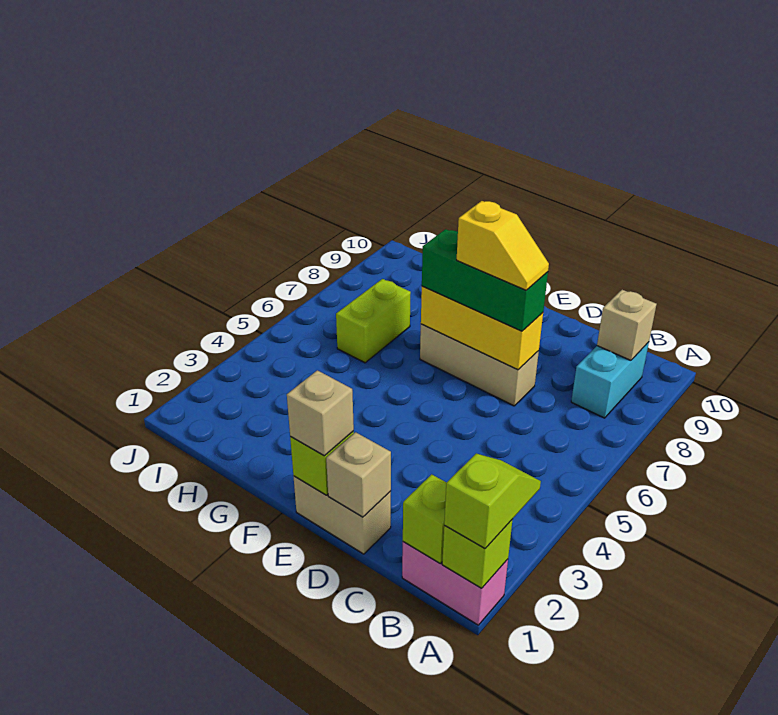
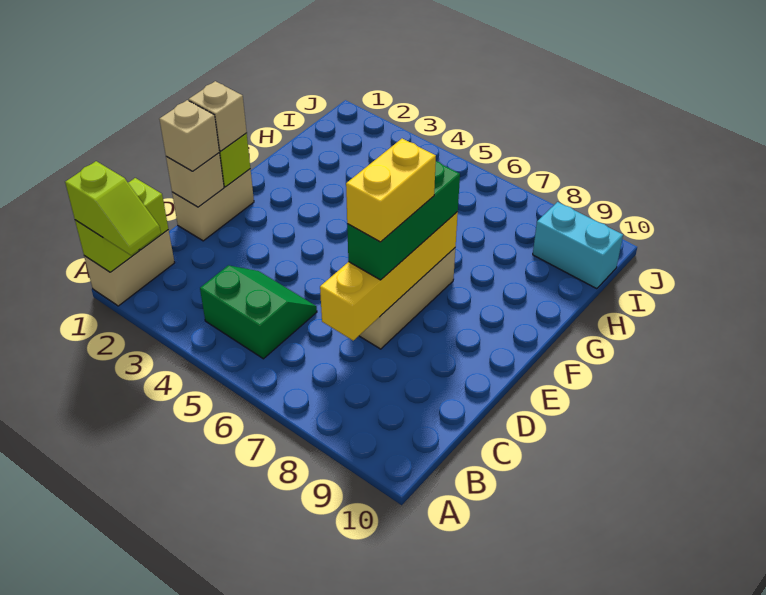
pink brick A1:B1 level 1 -> tan brick A1:B1 level 1
none -> green slope B4:C5 level 1 top B
cyan brick B8:B9 level 1 -> cyan brick I9:I10 level 1
tan brick B9 level 2 -> tan brick D1 level 3
yellow brick D7:F7 level 2 -> yellow brick C7:F7 level 2
yellow slope D7:E7 level 4 top E -> yellow brick D7:E7 level 4
lime brick H6:H7 level 1 -> none

